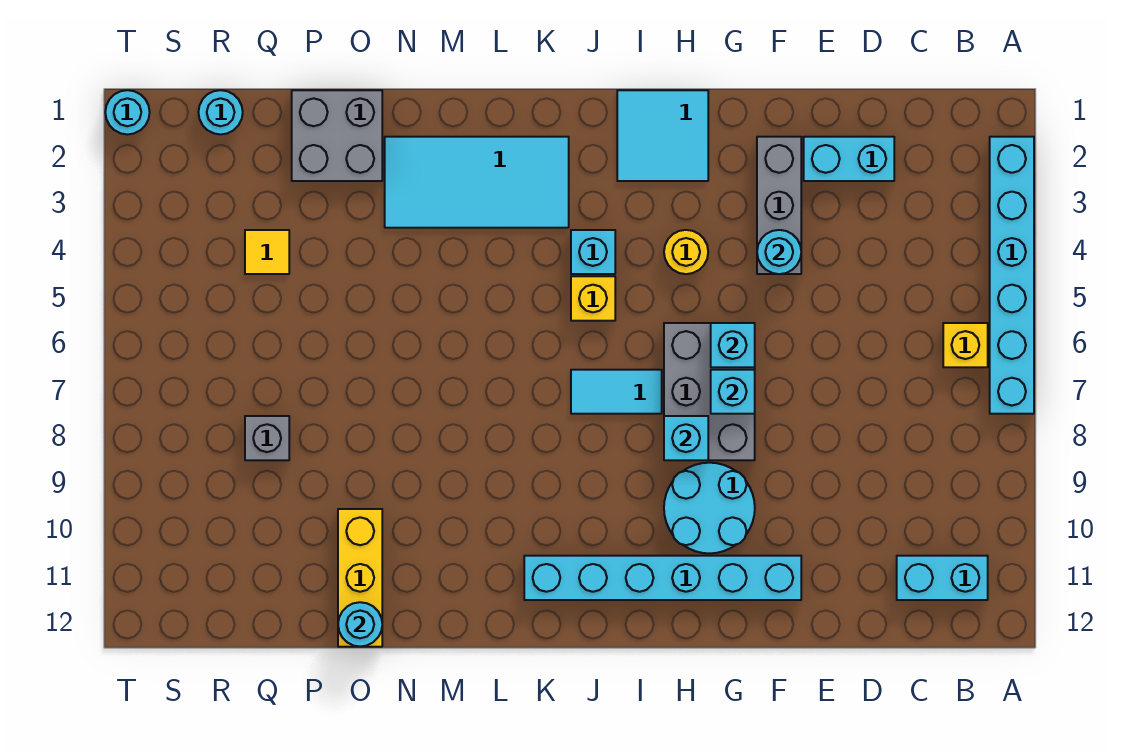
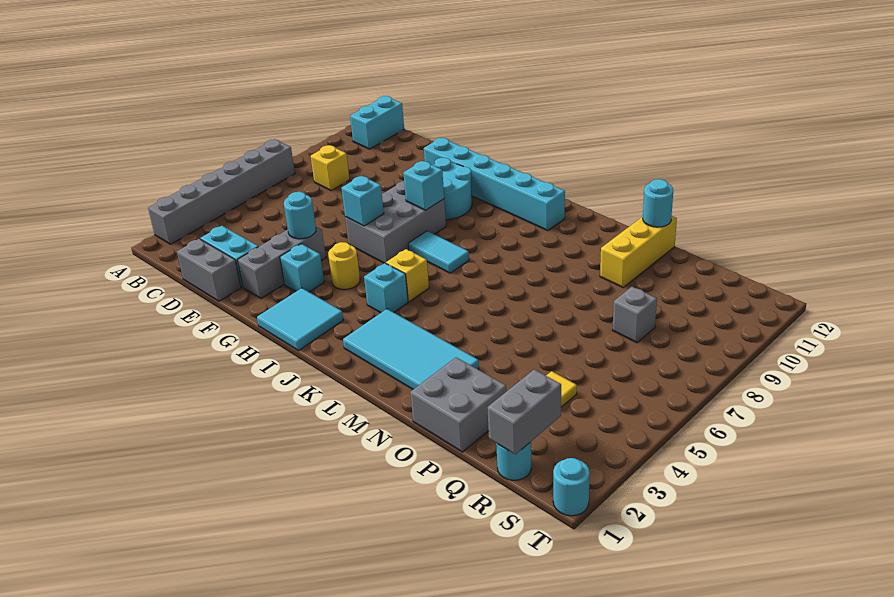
cyan brick A2:A7 level 1 -> grey brick A2:A7 level 1
yellow brick B6 level 1 -> yellow brick C8 level 1
cyan brick B11:C11 level 1 -> cyan brick B11:B12 level 1
none -> grey brick D1:E1 level 1
cyan brick G7 level 2 -> cyan brick G3 level 1
none -> grey brick R1:R2 level 2

